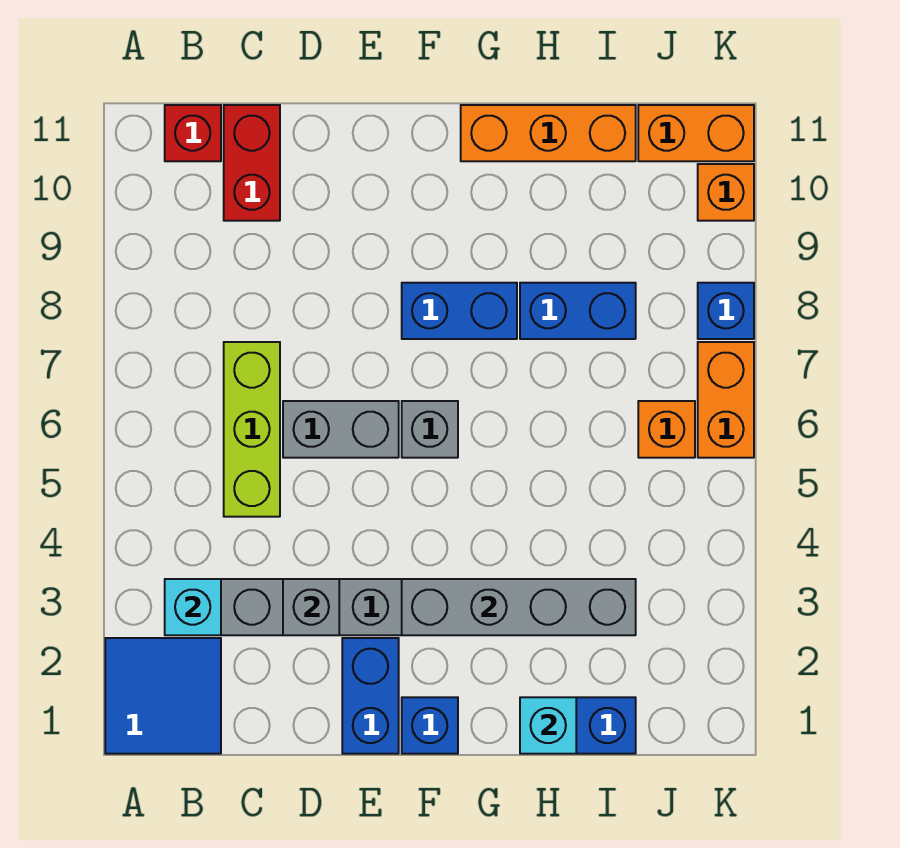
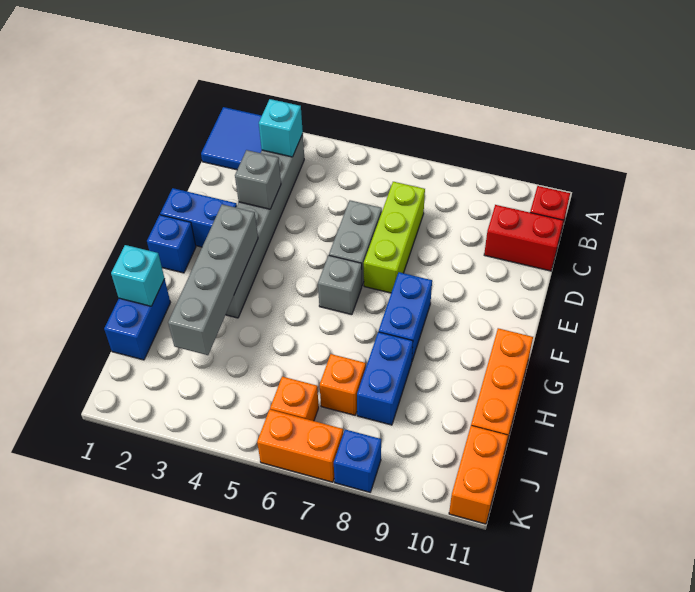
lime brick C5:C7 level 1 -> lime brick C7:E7 level 1
orange brick K10 level 1 -> orange brick I7 level 1

